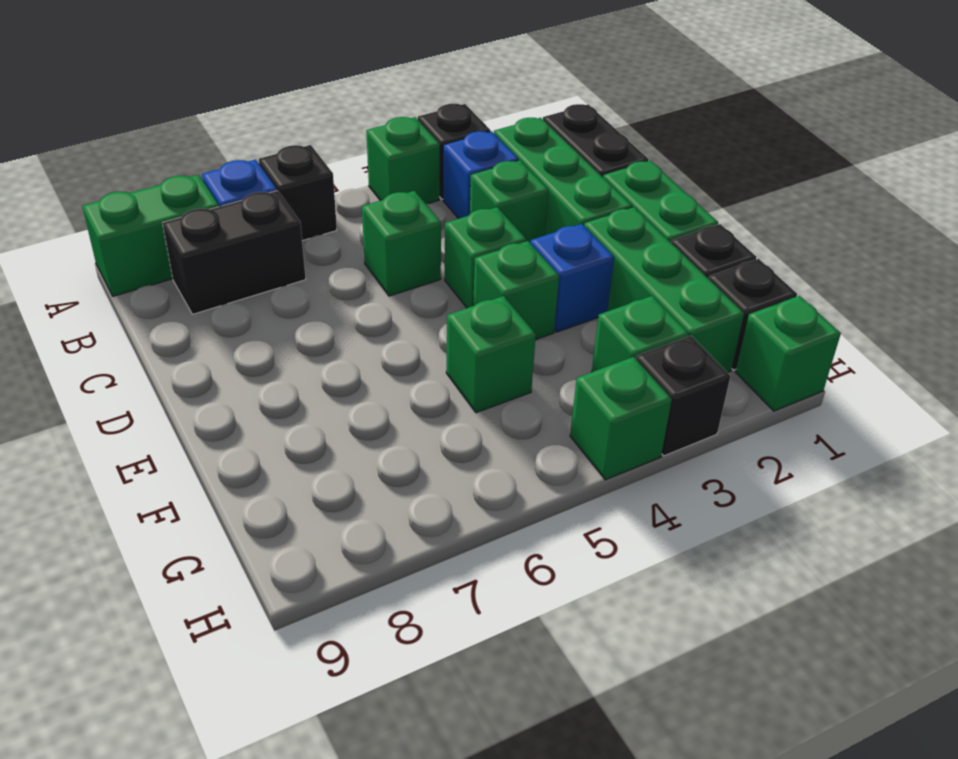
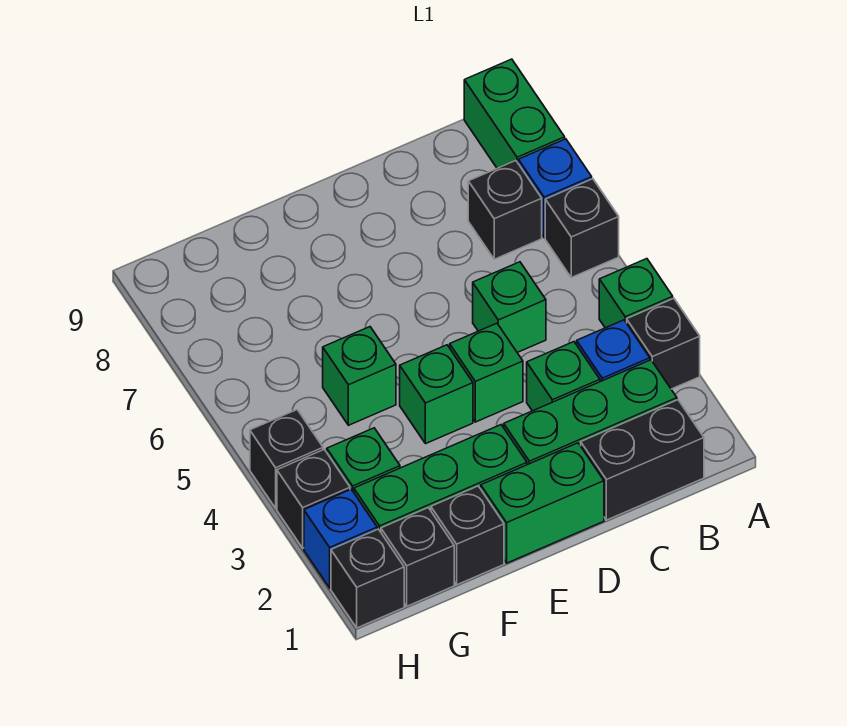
black brick B7:B8 level 1 -> black brick B7 level 1
blue brick E3 level 1 -> blue brick H2 level 1
green brick H1 level 1 -> black brick H1 level 1
green brick H4 level 1 -> black brick H4 level 1

